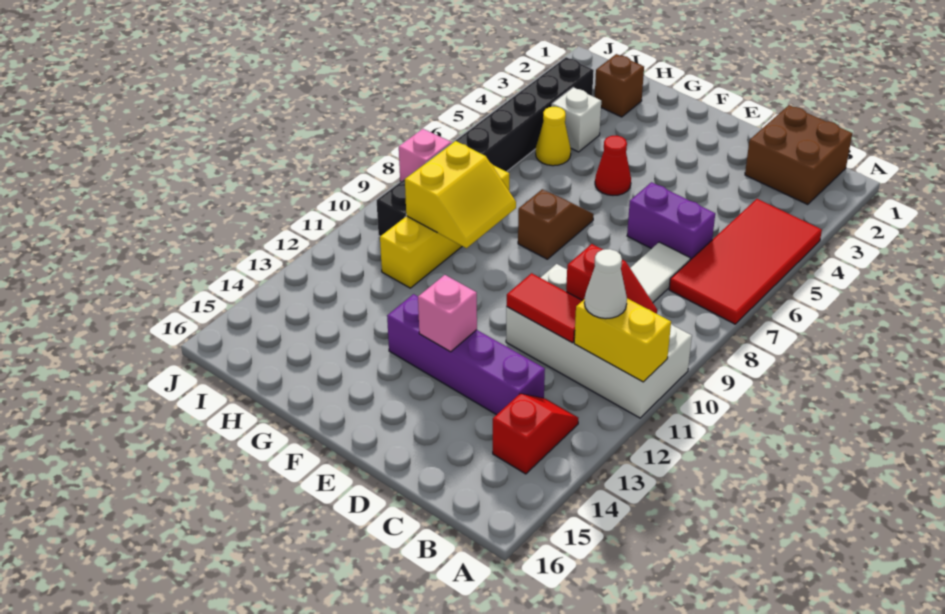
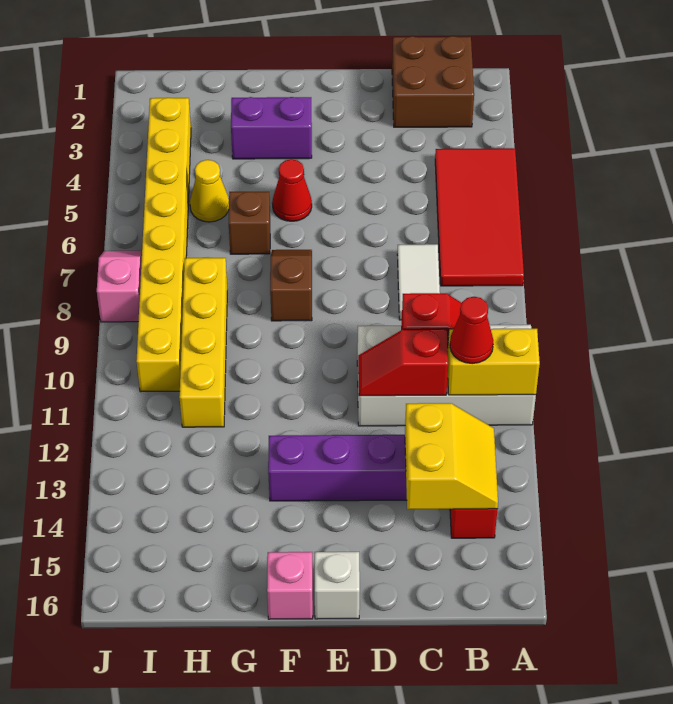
white cone B11 level 3 -> red cone B11 level 3
purple brick C6:D6 level 1 -> purple brick F3:G3 level 1
red tile C11:D11 level 2 -> red slope C11:D11 level 2 top C
pink brick E13 level 2 -> pink brick F16 level 1
yellow slope G9:H10 level 2 top H -> yellow slope B13:C14 level 2 top C
brown brick H2 level 1 -> brown brick G6 level 1
white brick H4 level 1 -> white brick E16 level 1
black brick I3:I10 level 1 -> yellow brick I3:I10 level 1

